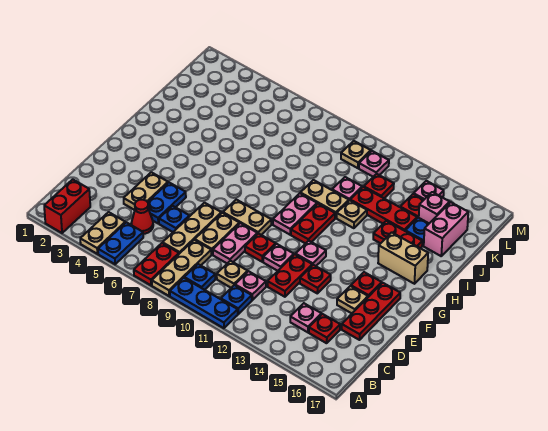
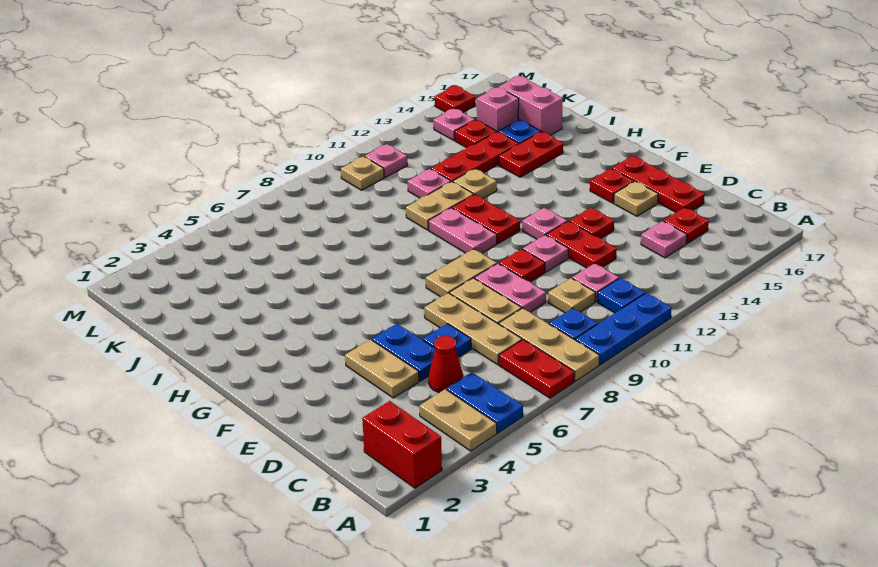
tan brick H15:H16 level 1 -> none
red plate K12 level 1 -> red plate M15 level 1

